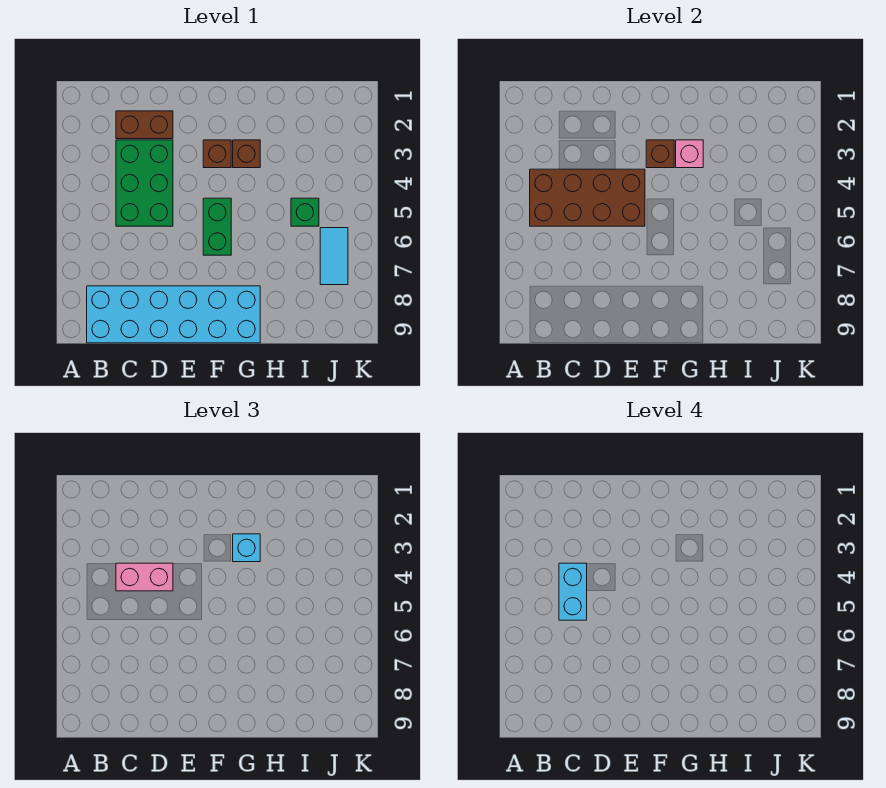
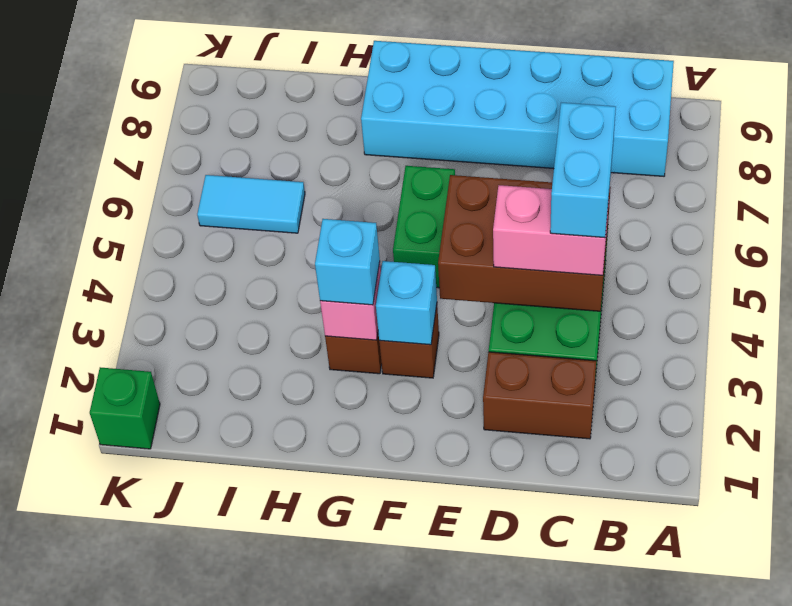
brown brick B4:E5 level 2 -> brown brick C4:E5 level 2
brown brick F3 level 2 -> cyan brick F3 level 2
green brick I5 level 1 -> green brick K1 level 1
cyan tile J6:J7 level 1 -> cyan tile I6:J6 level 1

